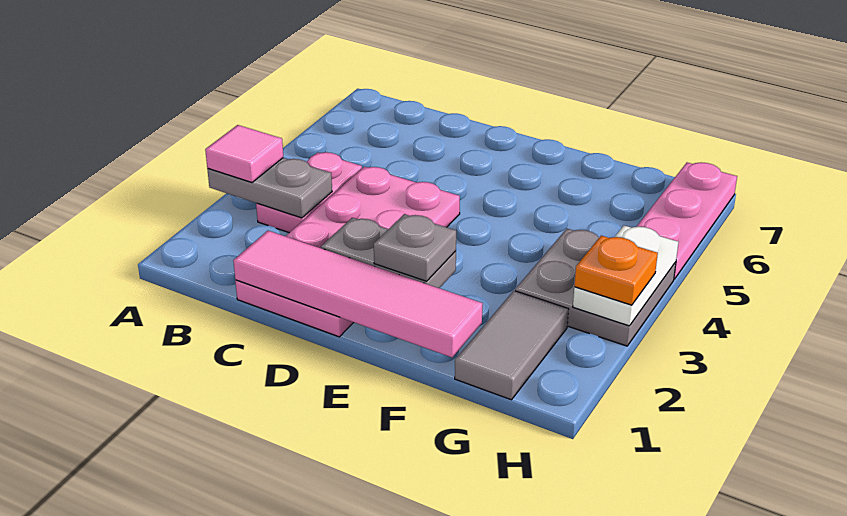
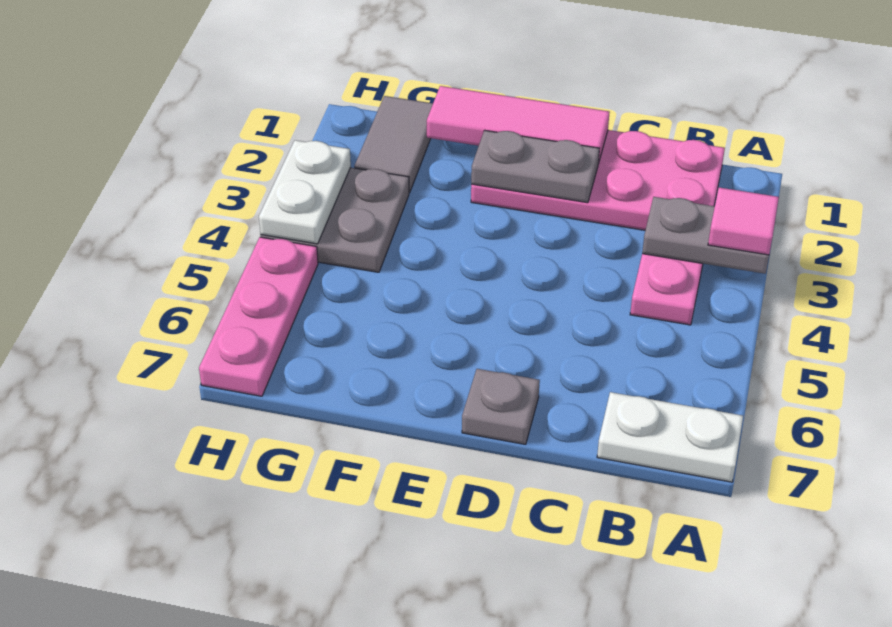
none -> white plate A7:B7 level 1
pink plate C1:D4 level 1 -> pink plate B1:E2 level 1
pink tile C1:F1 level 2 -> pink tile D1:F1 level 2
grey plate E2 level 3 -> grey plate D7 level 1
orange plate H3 level 3 -> none

